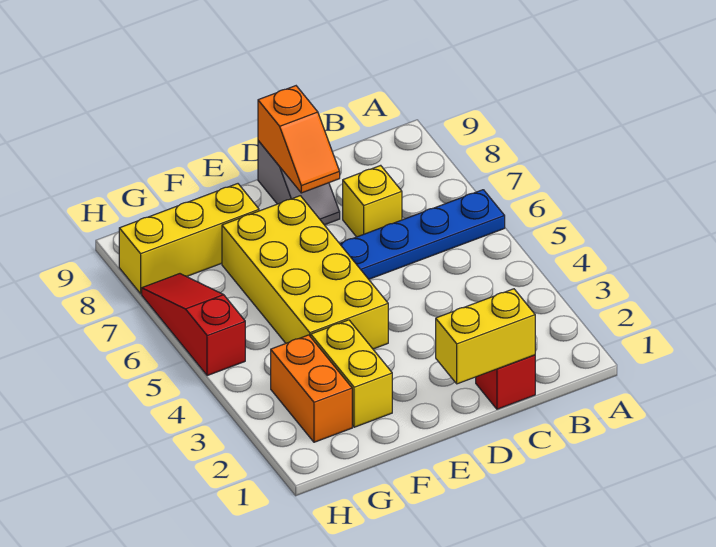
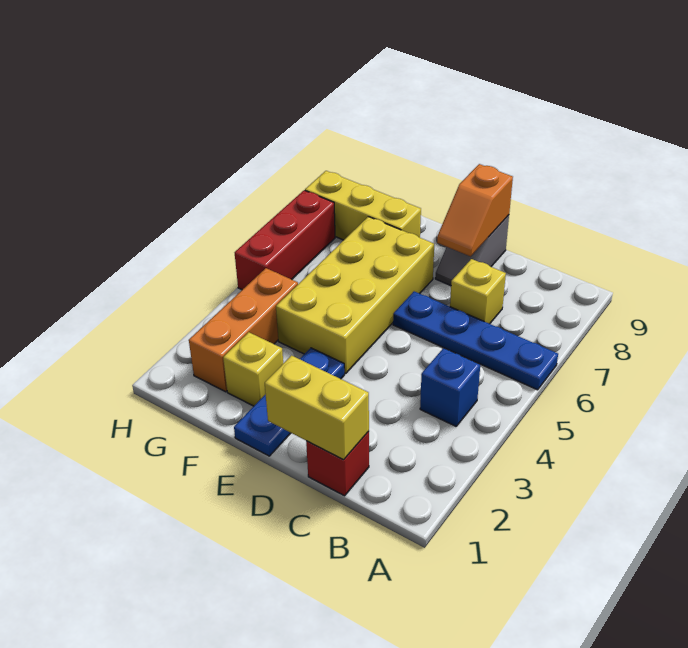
none -> blue brick B4 level 1
none -> blue plate E1:E3 level 1
yellow brick F2:F3 level 1 -> yellow brick F2 level 1
orange brick G2:G3 level 1 -> orange brick G2:G4 level 1
red slope H5:H7 level 1 top 5 -> red brick H5:H7 level 1

